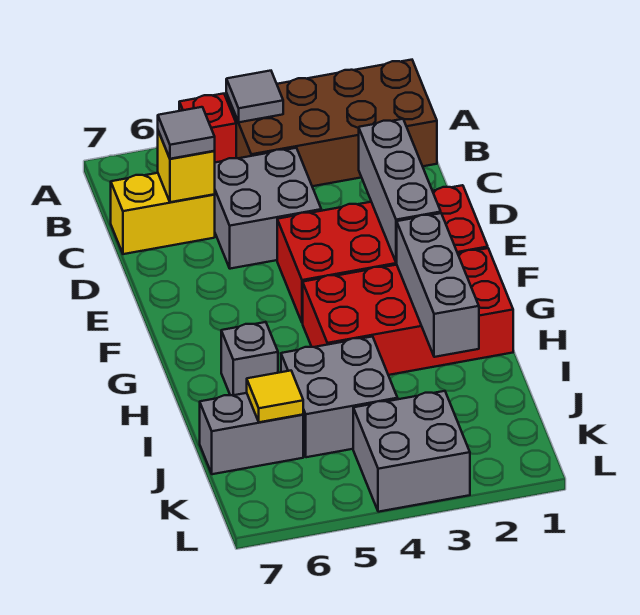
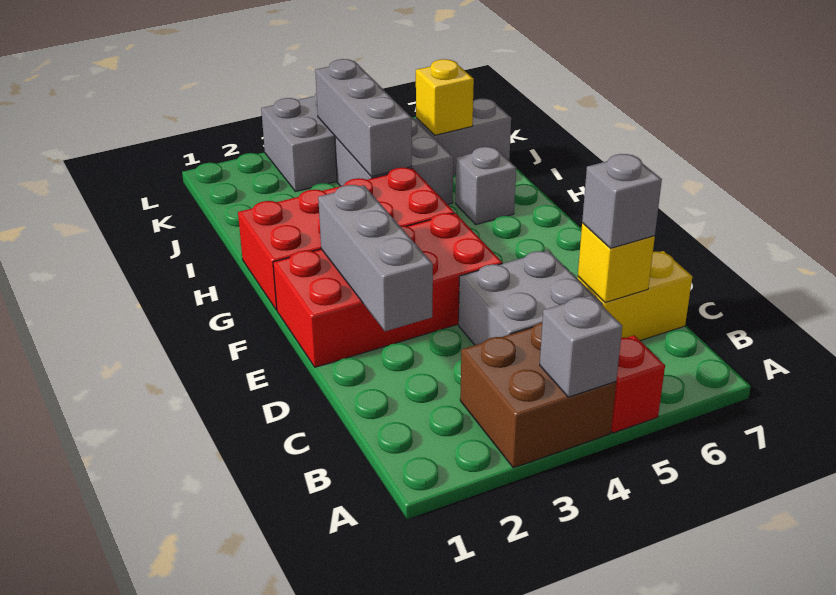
brown brick A1:B4 level 1 -> brown brick A3:B4 level 1
grey tile A4 level 2 -> grey brick A4 level 2
grey tile C6 level 3 -> grey brick C6 level 3
grey brick G2:I2 level 2 -> grey brick I4:K4 level 2
yellow tile J6 level 2 -> yellow brick J6 level 2

